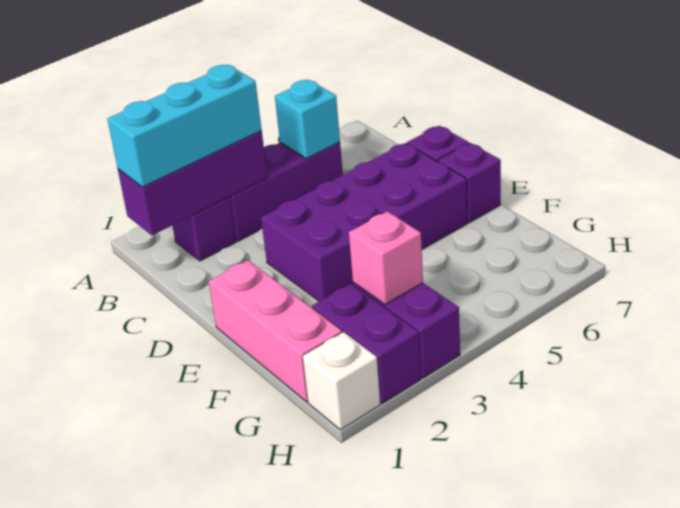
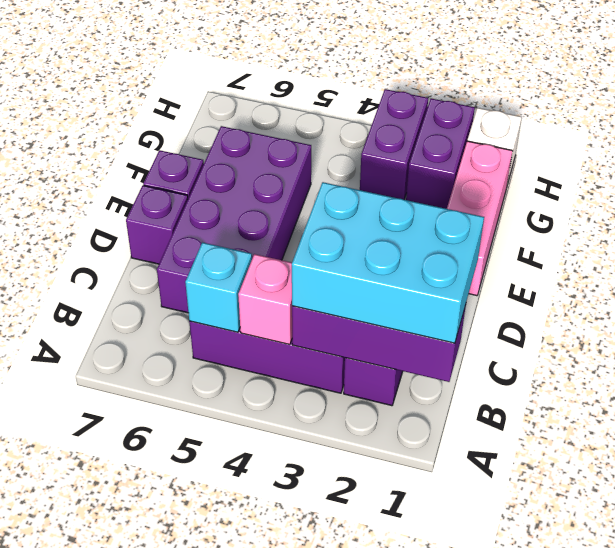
cyan brick B1:B3 level 3 -> cyan brick B1:C3 level 3
purple brick D3:E6 level 1 -> purple brick C5:F6 level 1
pink brick G3 level 2 -> pink brick B4 level 2

